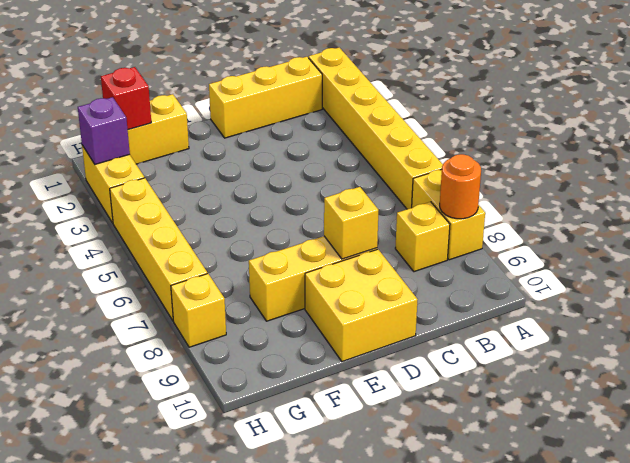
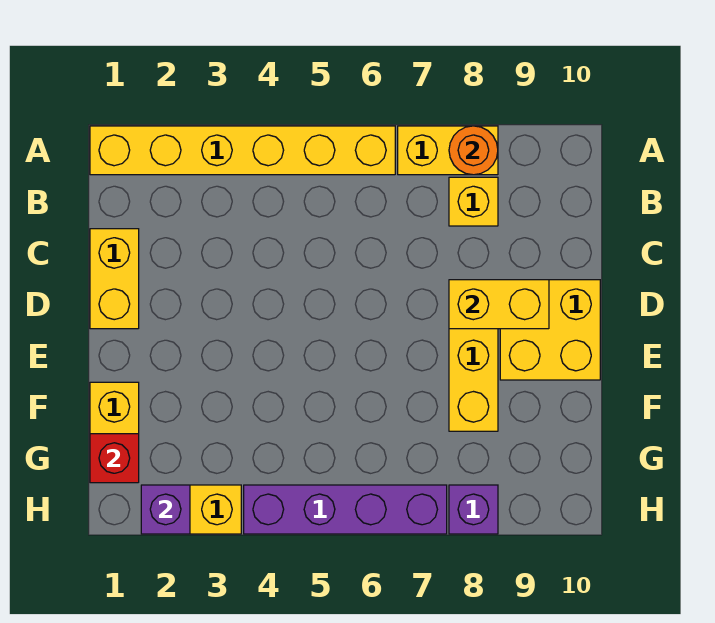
yellow brick B1:D1 level 1 -> yellow brick C1:D1 level 1
yellow brick D8 level 2 -> yellow brick D8:D9 level 2
yellow brick H4:H7 level 1 -> purple brick H4:H7 level 1
yellow brick H8 level 1 -> purple brick H8 level 1

